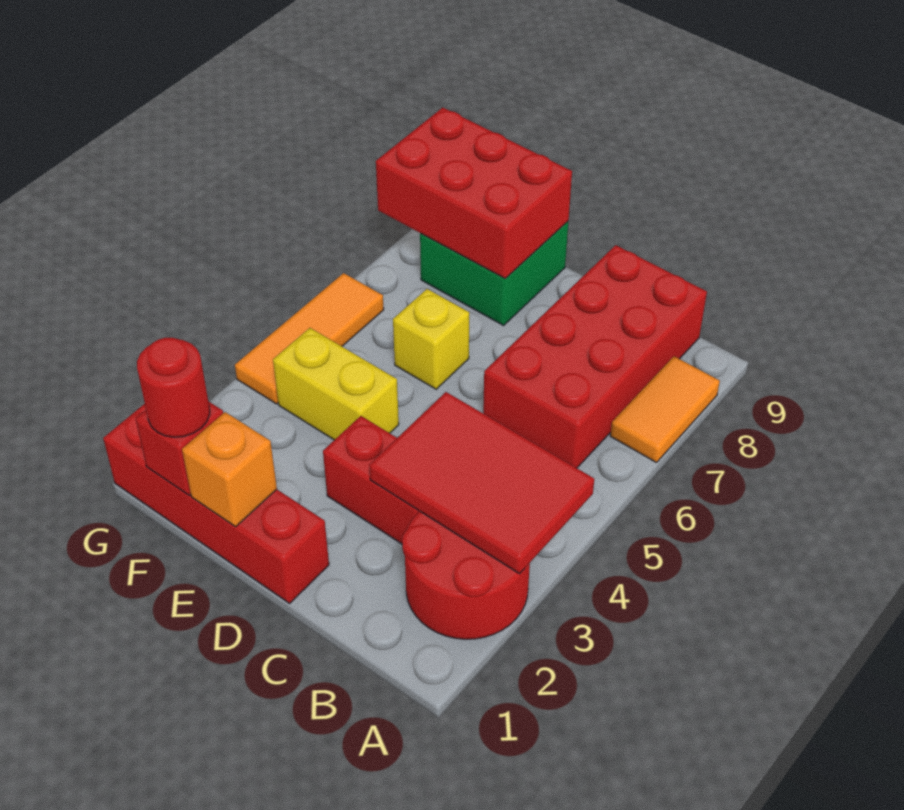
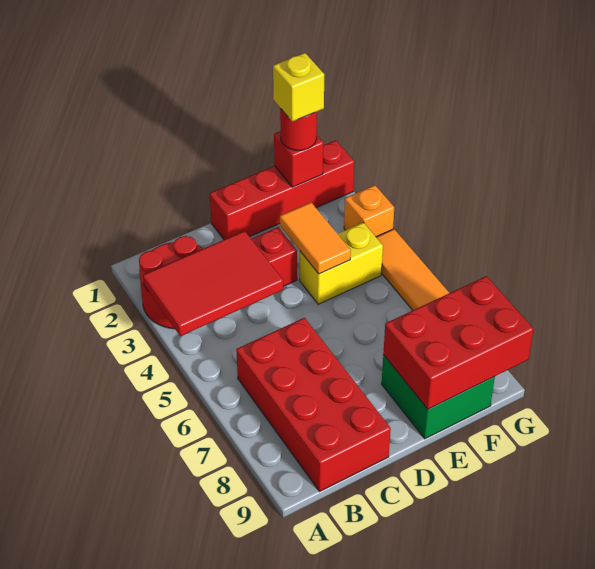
orange tile A7:A8 level 1 -> orange tile E3:E4 level 2
orange brick E1 level 2 -> orange brick G3 level 1
yellow brick E6 level 1 -> yellow brick F1 level 4

